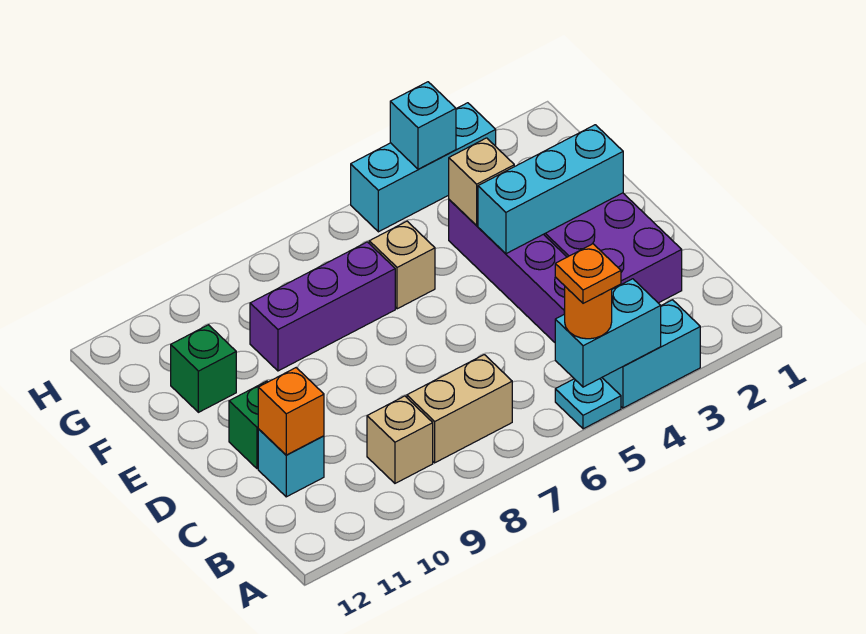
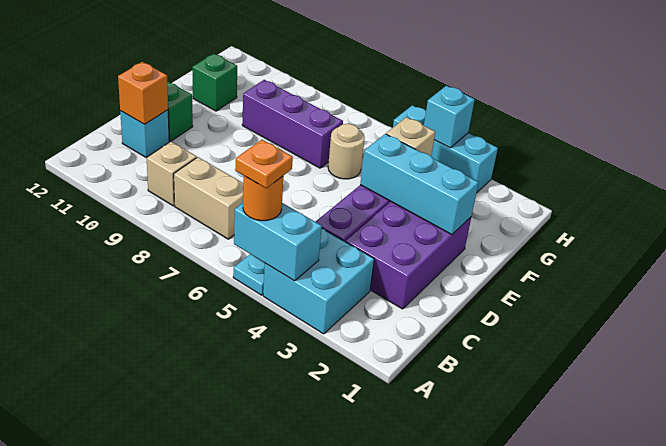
cyan brick A3:A4 level 1 -> cyan brick A3:B4 level 1
tan brick F6 level 1 -> tan round brick F6 level 1

